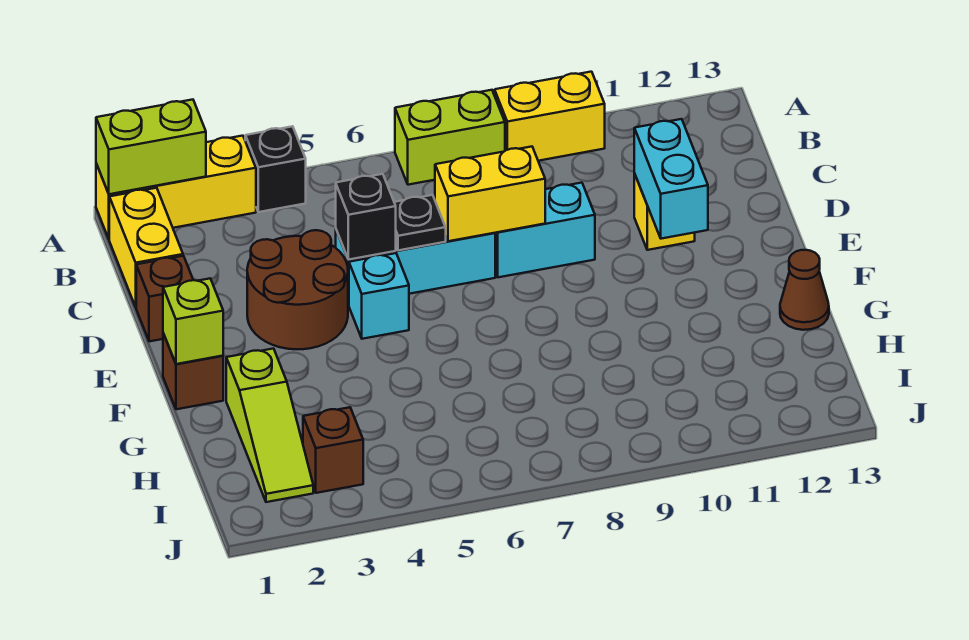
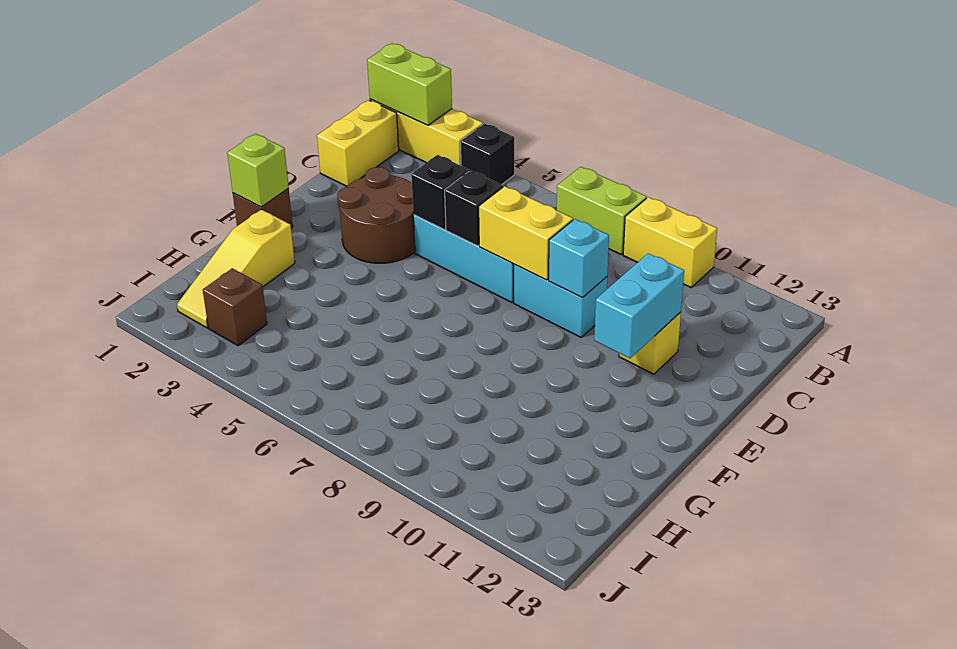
brown brick D1 level 1 -> none
black plate D6 level 2 -> black brick D6 level 2
cyan brick E5 level 1 -> cyan brick D9 level 2
lime slope G2:I2 level 1 top G -> yellow slope G2:I2 level 1 top G
brown cone G13 level 1 -> none

